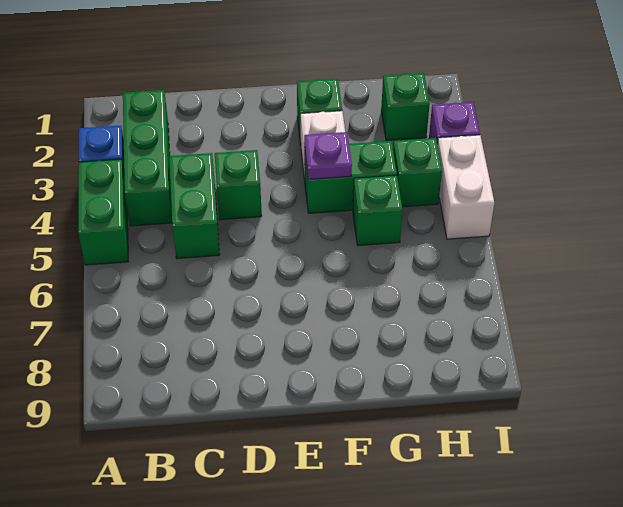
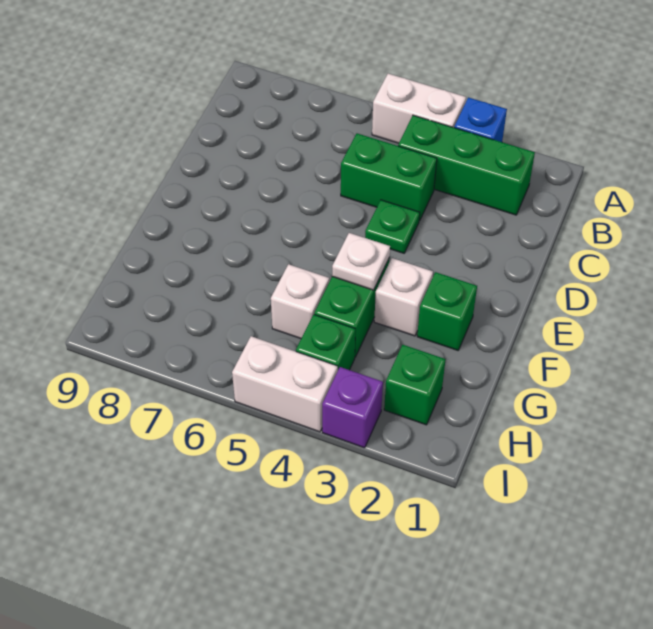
green brick A4:A5 level 1 -> white brick A4:A5 level 1
green brick D4 level 1 -> green plate D4 level 1
purple plate F4 level 2 -> white plate F4 level 2
green brick G5 level 1 -> white brick G5 level 1

